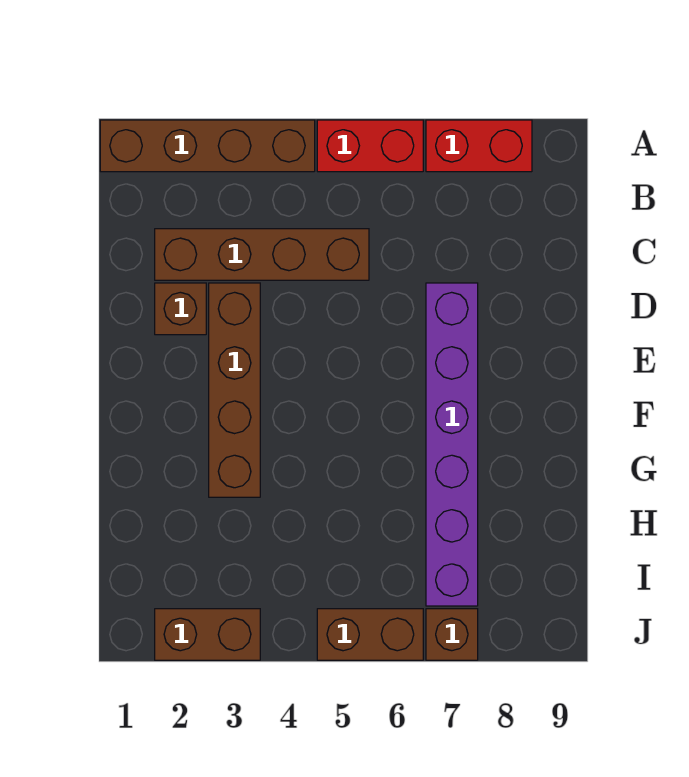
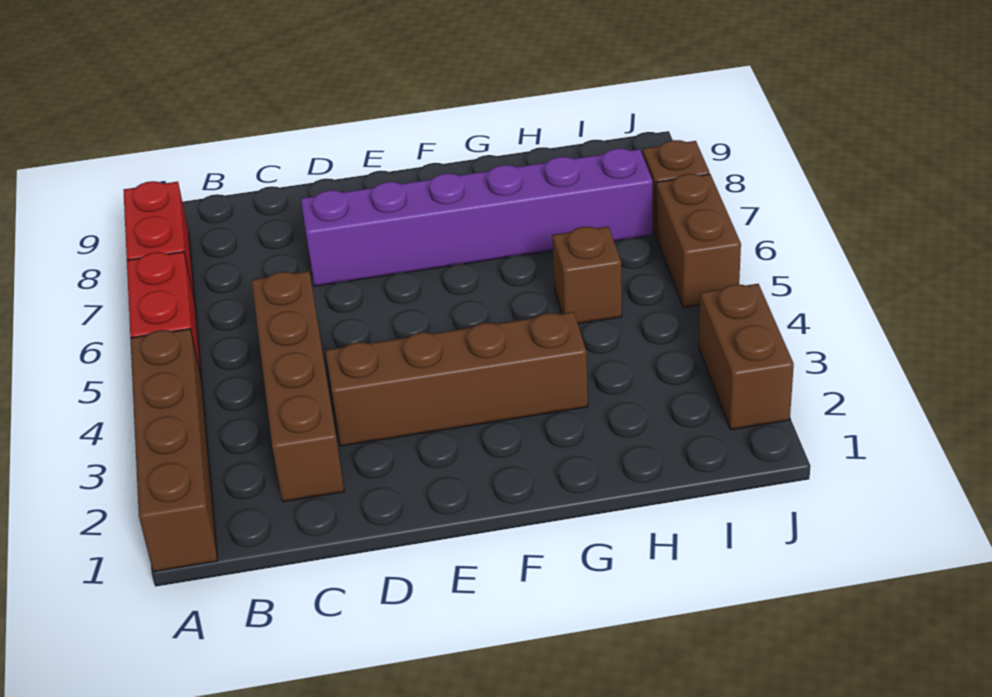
brown brick D2 level 1 -> brown brick H5 level 1

